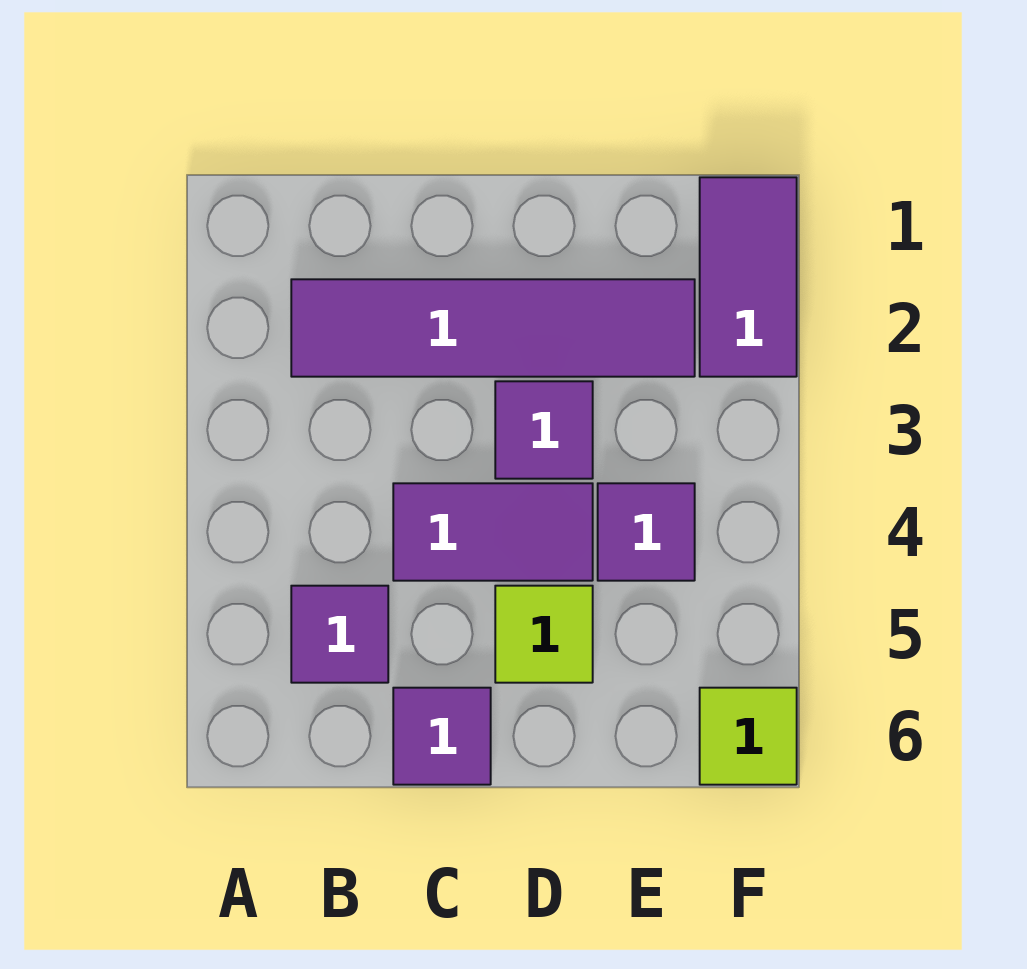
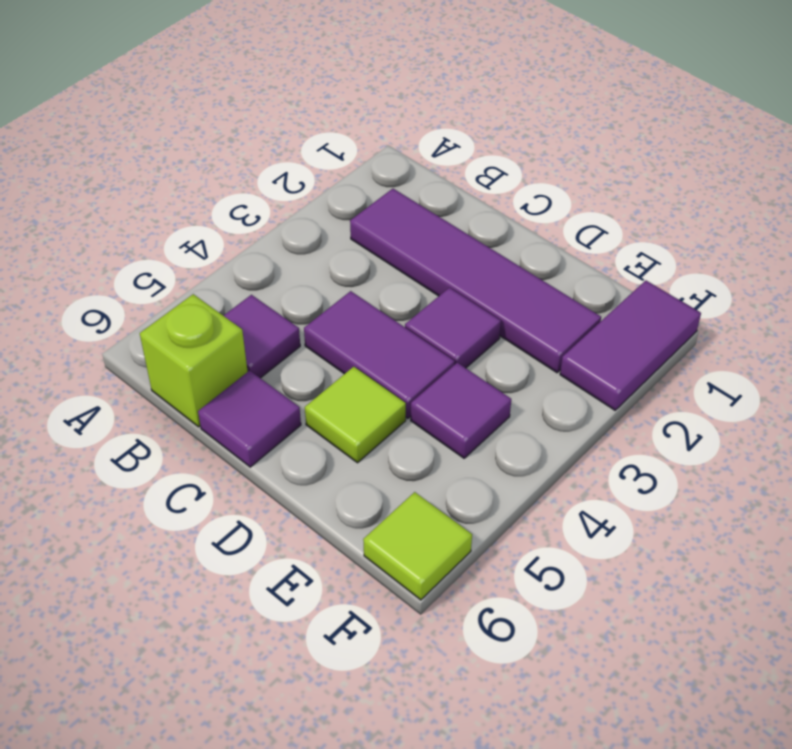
none -> lime brick B6 level 1

